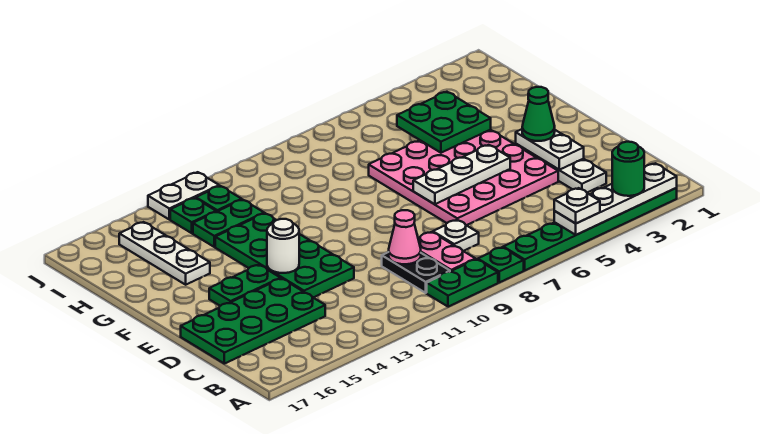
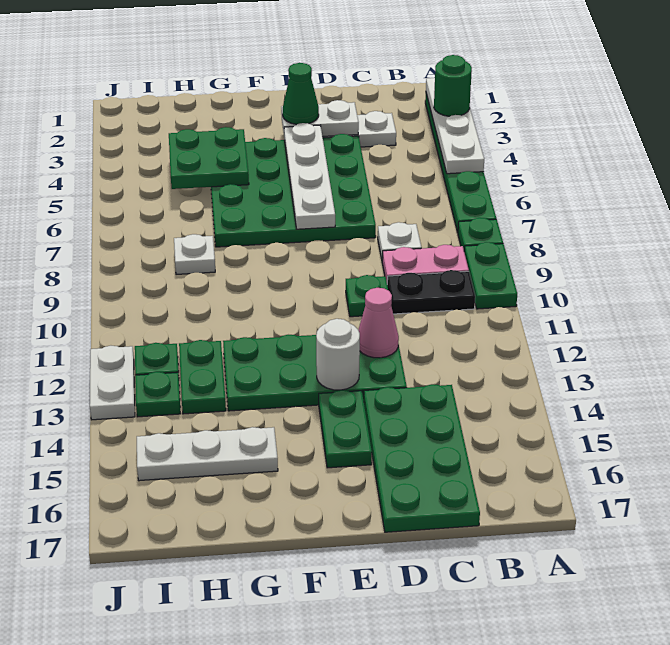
white plate A5 level 3 -> white plate H8 level 1
pink cone C10 level 2 -> pink cone D12 level 2
pink plate D4:G7 level 1 -> green plate D4:G7 level 1
none -> green plate D10 level 1
white plate E5:E7 level 2 -> white plate E4:E7 level 2

